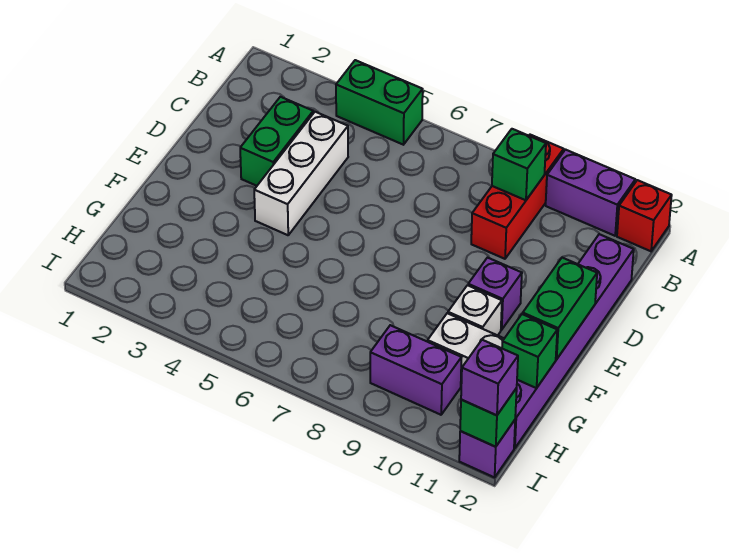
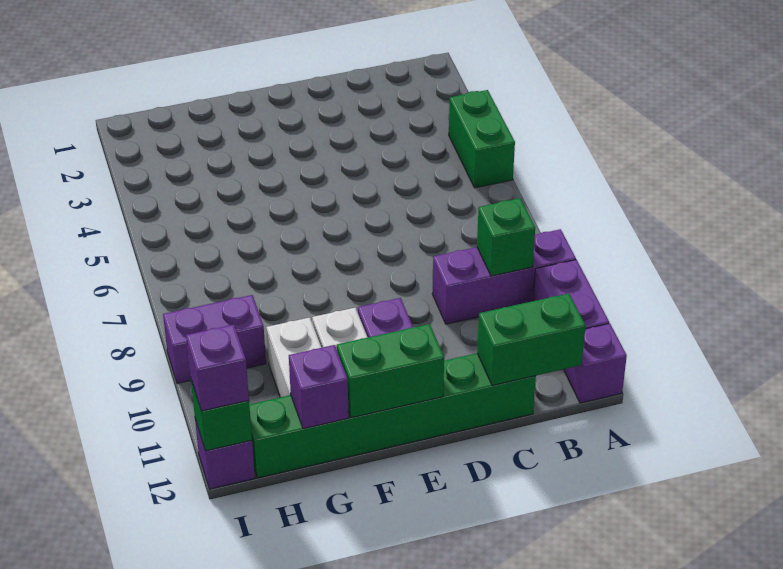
red brick A9:C9 level 1 -> purple brick A9:C9 level 1
red brick A12 level 1 -> purple brick A12 level 1
green brick C3:D3 level 1 -> green brick B12:C12 level 2
white brick C4:E4 level 1 -> none
purple brick C12:H12 level 1 -> green brick C12:H12 level 1
green brick G12 level 2 -> purple brick G12 level 2
purple brick H9:H10 level 1 -> purple brick H9:I9 level 1

